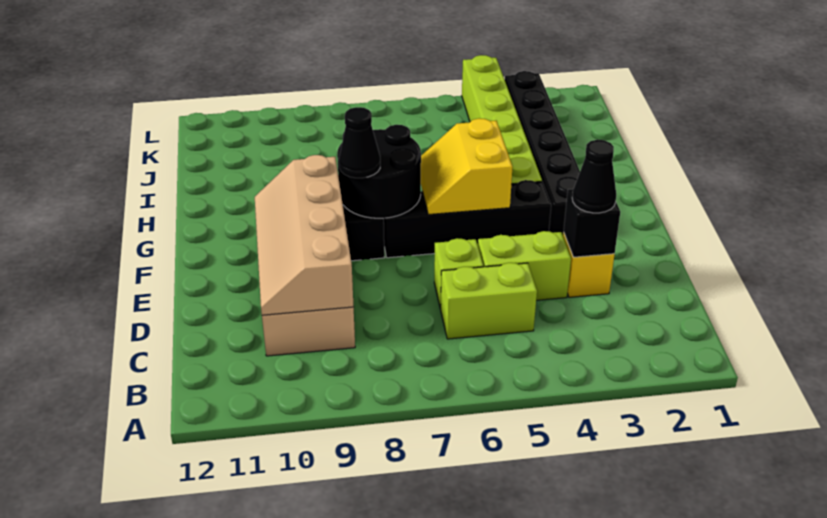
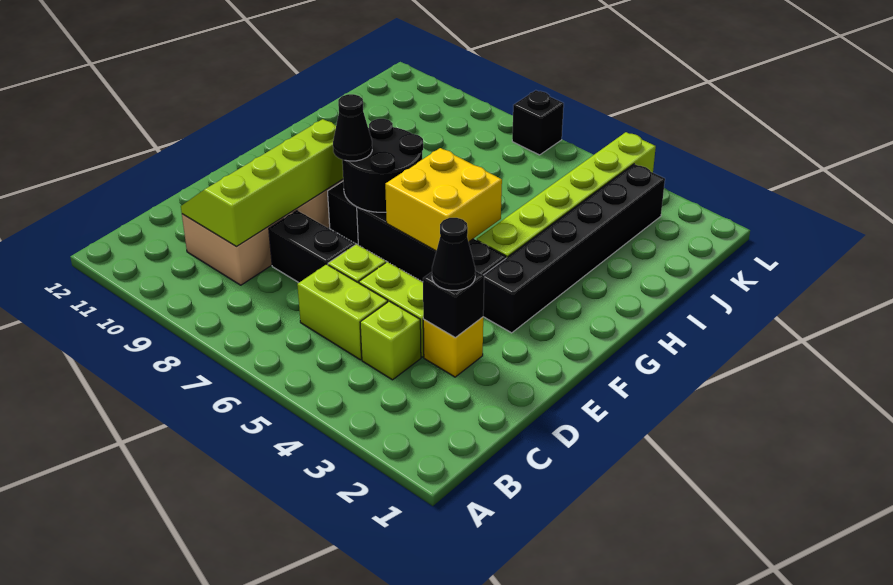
none -> lime brick C4 level 1
tan slope C9:F10 level 2 top 9 -> lime slope C9:F10 level 2 top 9
none -> black brick D7:D8 level 1
yellow slope F5:G6 level 2 top 5 -> yellow brick F5:G6 level 2
none -> black brick L7 level 1

